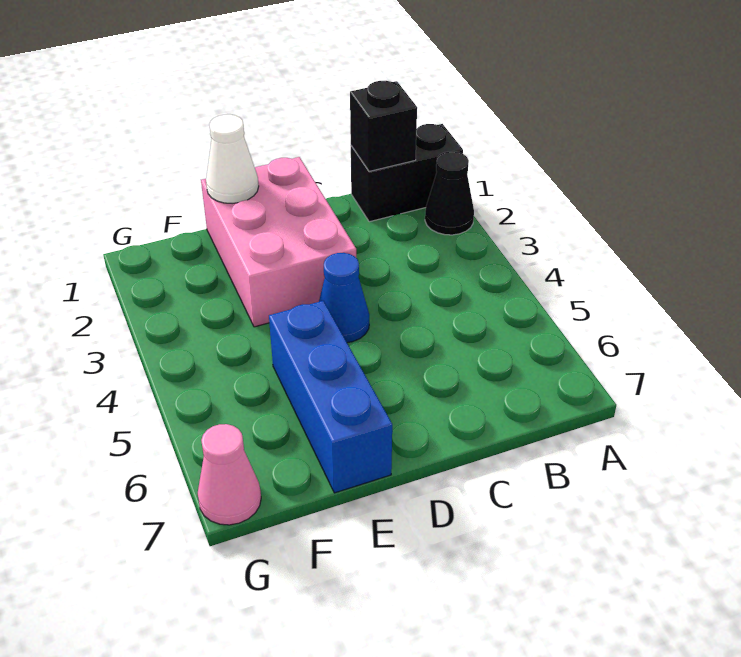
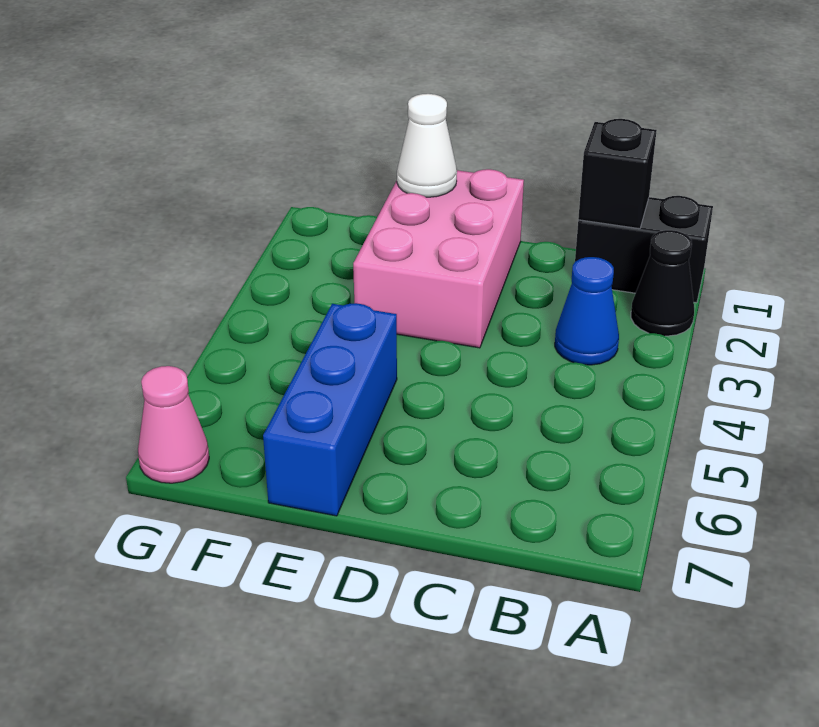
blue cone D4 level 1 -> blue cone B3 level 1

